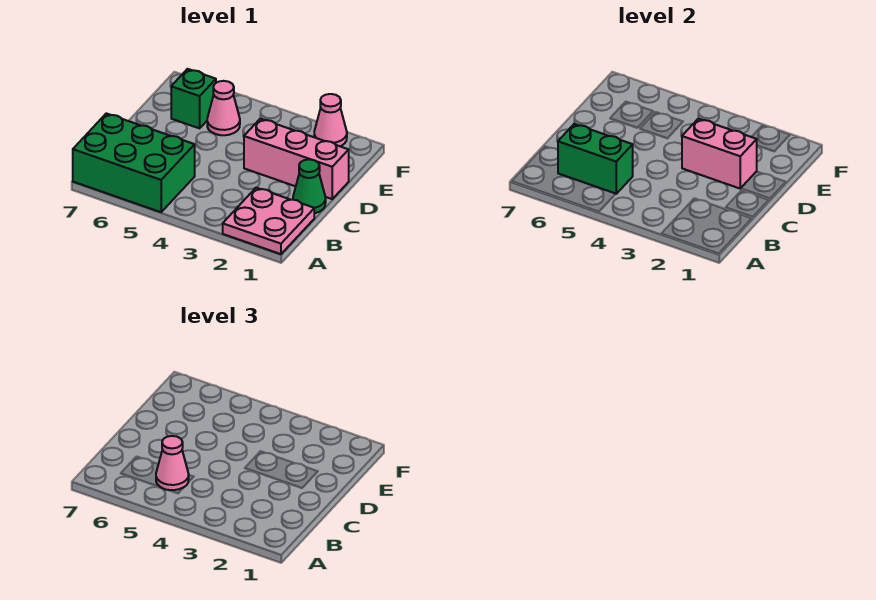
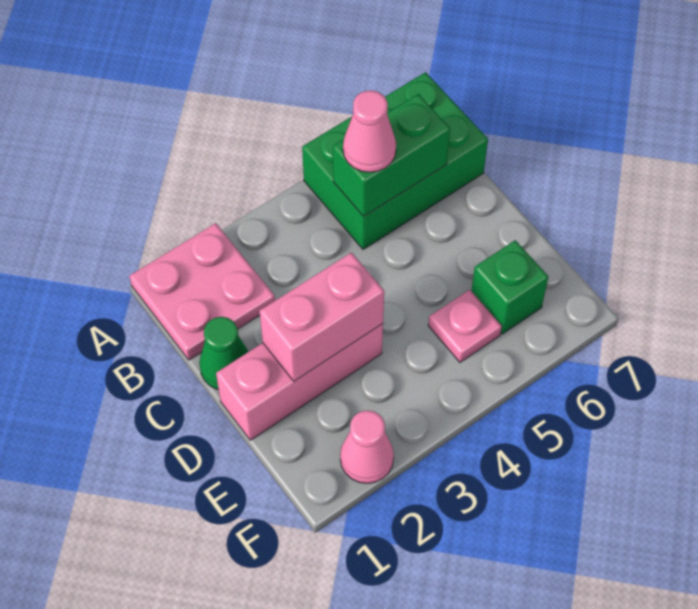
pink cone E5 level 1 -> pink plate E5 level 1

